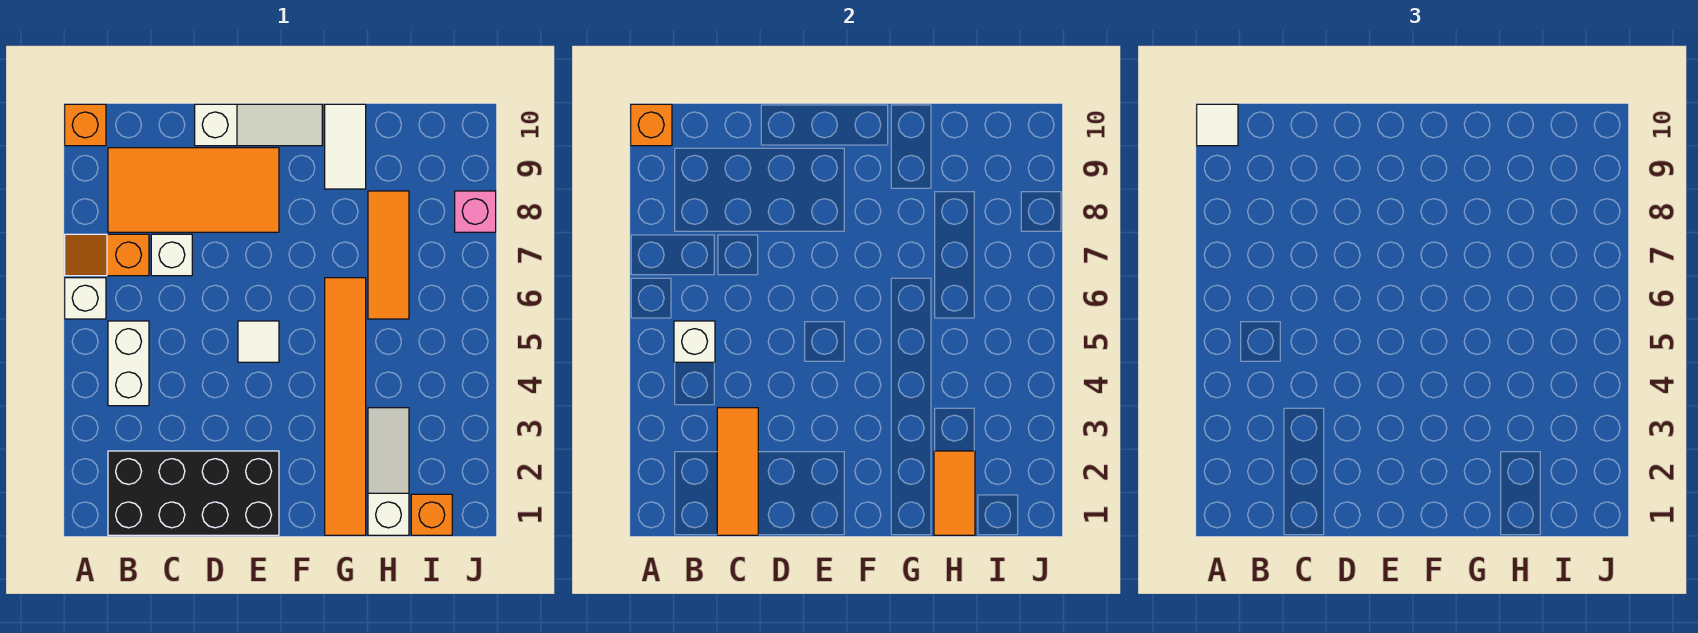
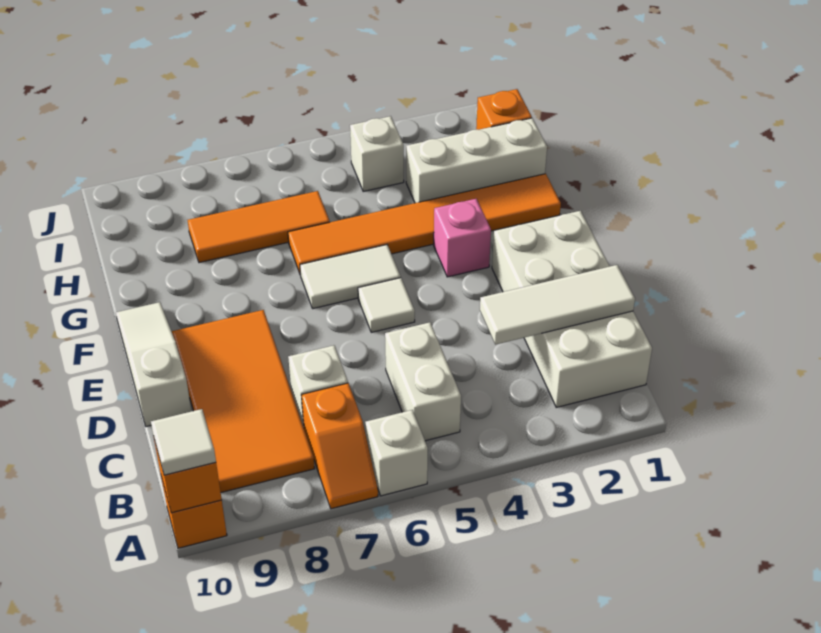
black brick B1:E2 level 1 -> white brick B1:E2 level 1
white brick B4:B5 level 1 -> white brick B5:C5 level 1
white brick B5 level 2 -> white brick I4 level 1
orange tile C1:C3 level 2 -> white tile C1:C3 level 2
white tile G9:G10 level 1 -> white tile F5:F6 level 1
white slope H1:H3 level 1 top 1 -> white brick H1:H3 level 1
orange tile H1:H2 level 2 -> none
pink brick J8 level 1 -> pink brick F3 level 1

